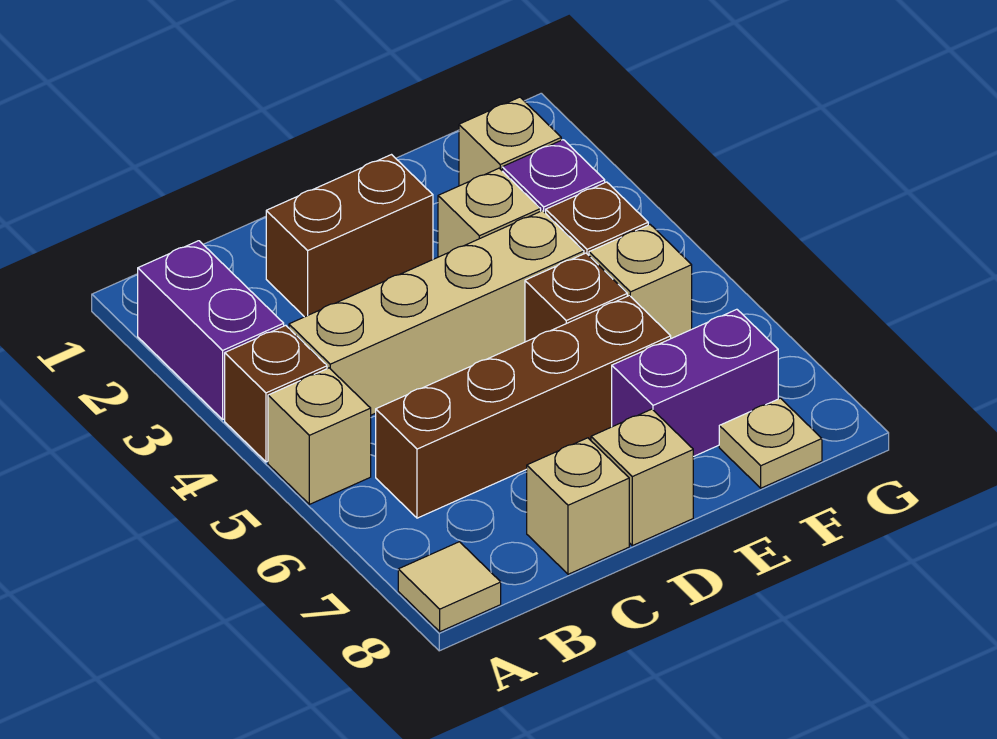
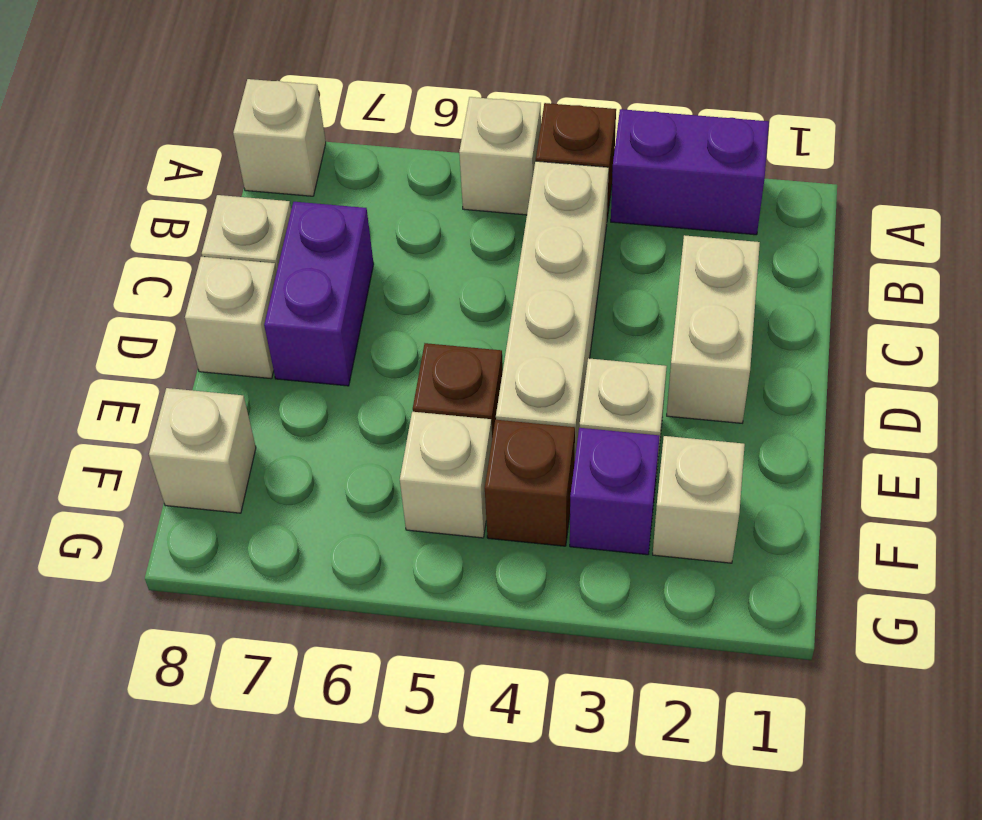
tan tile A8 level 1 -> tan brick A8 level 1
brown brick B6:E6 level 1 -> none
brown brick C2:D2 level 1 -> tan brick C2:D2 level 1
purple brick E7:F7 level 1 -> purple brick C7:D7 level 1
tan plate F8 level 1 -> tan brick F8 level 1

